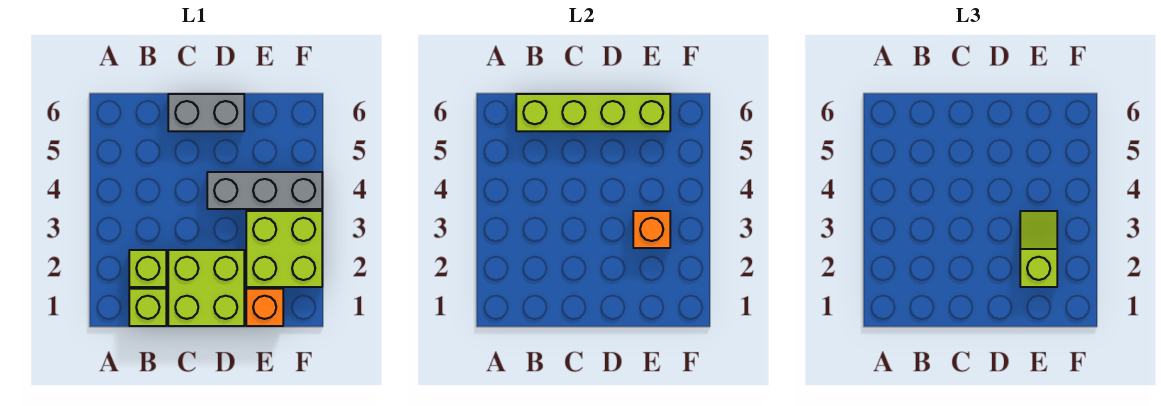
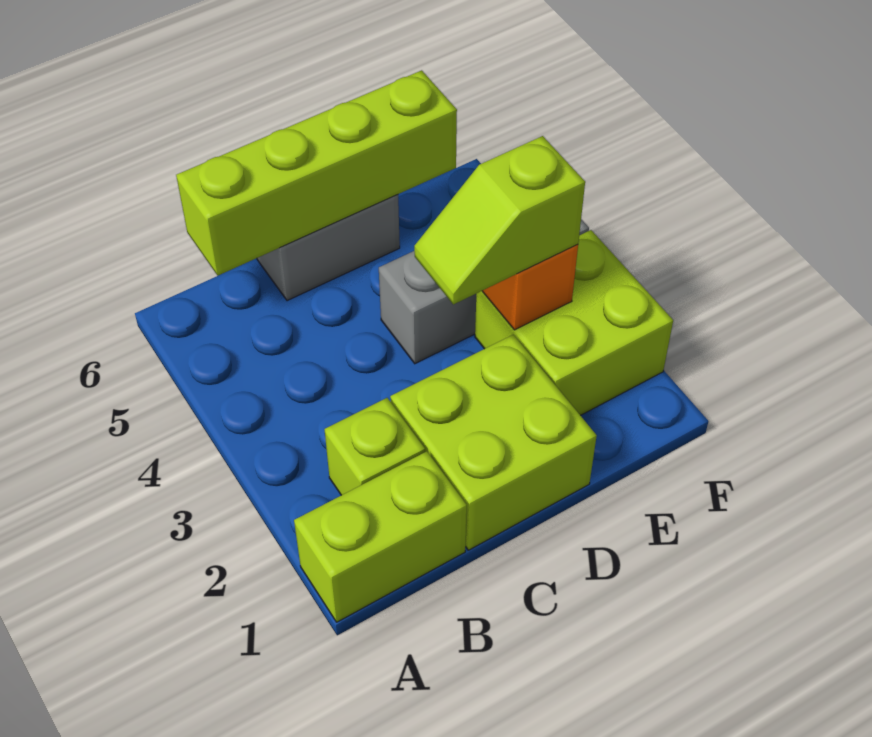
lime brick B1 level 1 -> lime brick A1:B1 level 1
orange brick E1 level 1 -> none
lime slope E2:E3 level 3 top 2 -> lime slope D3:E3 level 3 top E

